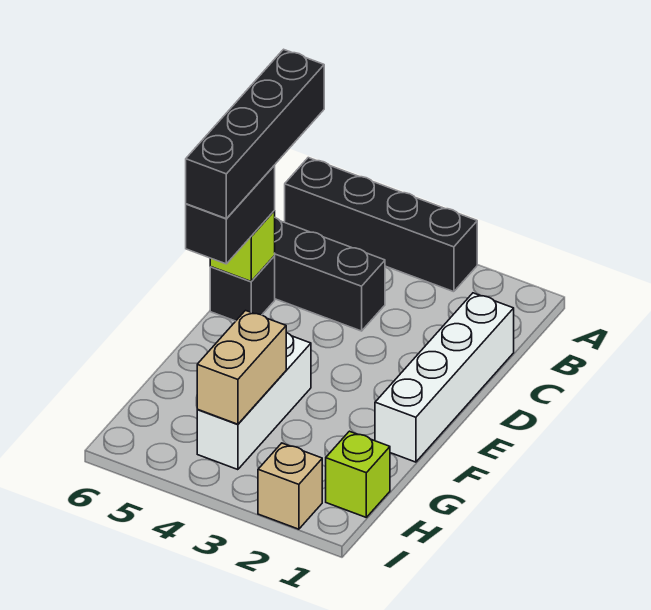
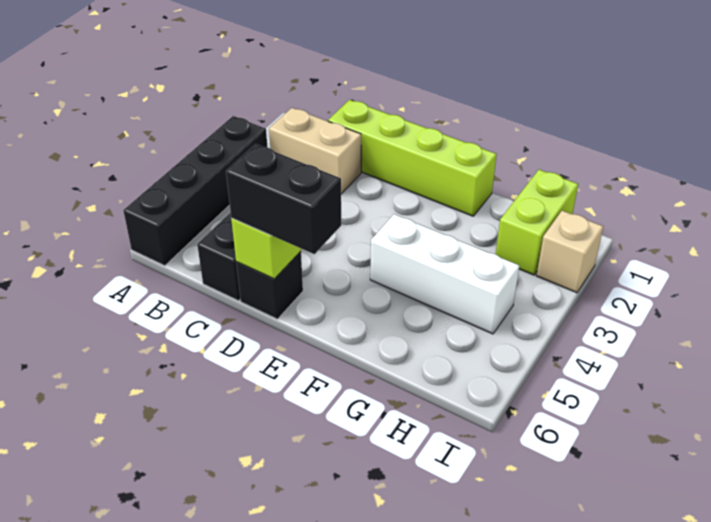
black brick B6:E6 level 4 -> none
white brick C1:F1 level 1 -> lime brick C1:F1 level 1
tan brick G4:H4 level 2 -> tan brick B2:C2 level 1
lime brick H1 level 1 -> lime brick H1:H2 level 1

